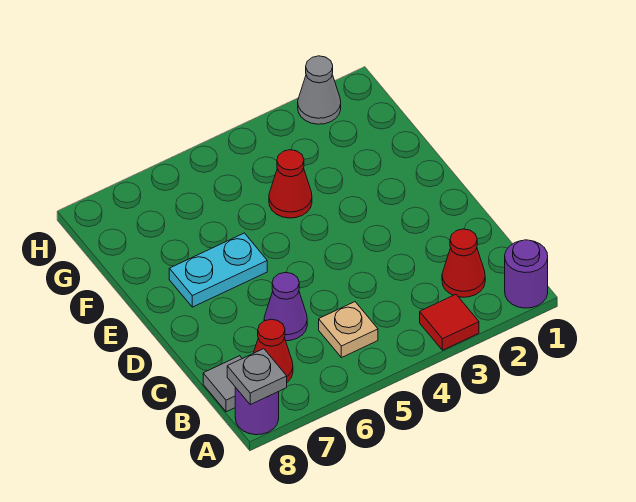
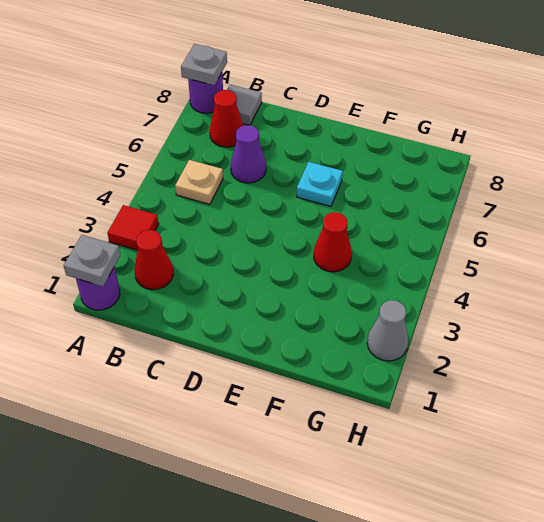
none -> grey plate A1 level 2
cyan plate E6:E7 level 1 -> cyan plate E6 level 1

